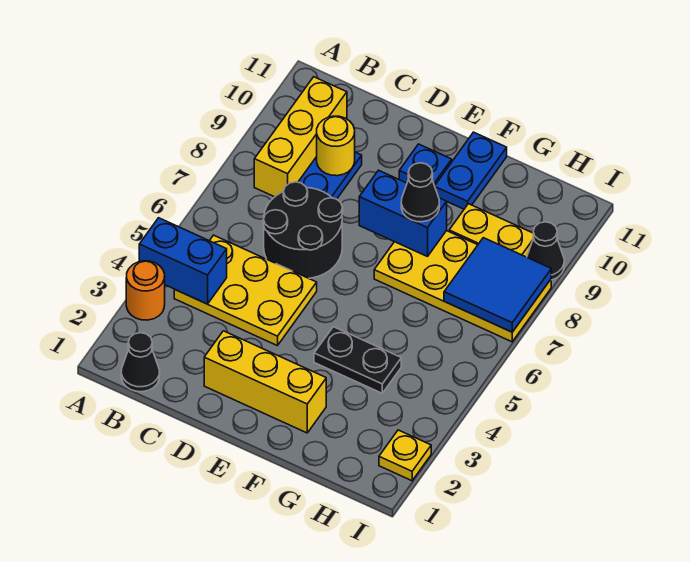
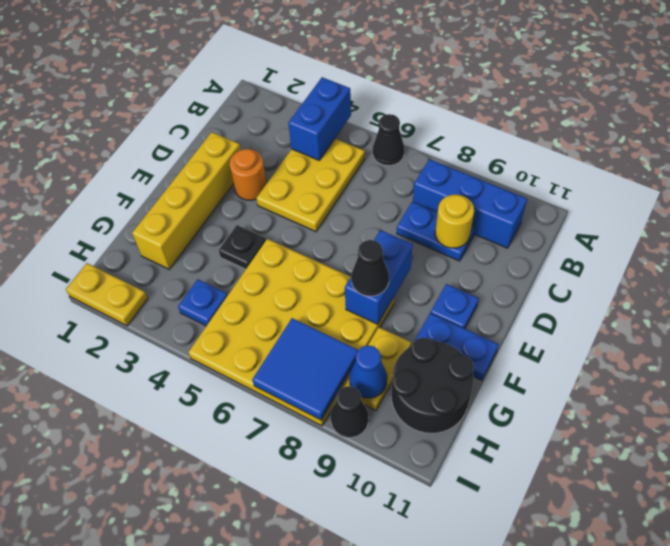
orange round brick A3 level 1 -> orange round brick D3 level 1
black cone B1 level 1 -> black cone A6 level 1
yellow brick B8:B10 level 1 -> blue brick B8:B10 level 1
black round brick C6:D7 level 1 -> black round brick G10:H11 level 1
yellow brick D2:F2 level 1 -> yellow brick D2:G2 level 1
black plate F4:G4 level 1 -> black plate F4 level 1
yellow plate F7:I8 level 1 -> yellow plate F5:I8 level 1
none -> blue plate H4 level 1
none -> blue cone H9 level 2
yellow plate I2 level 1 -> yellow plate I1:I2 level 1

